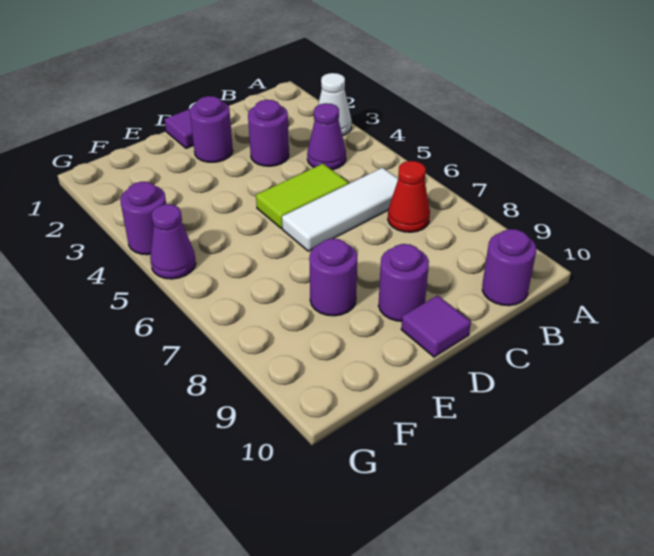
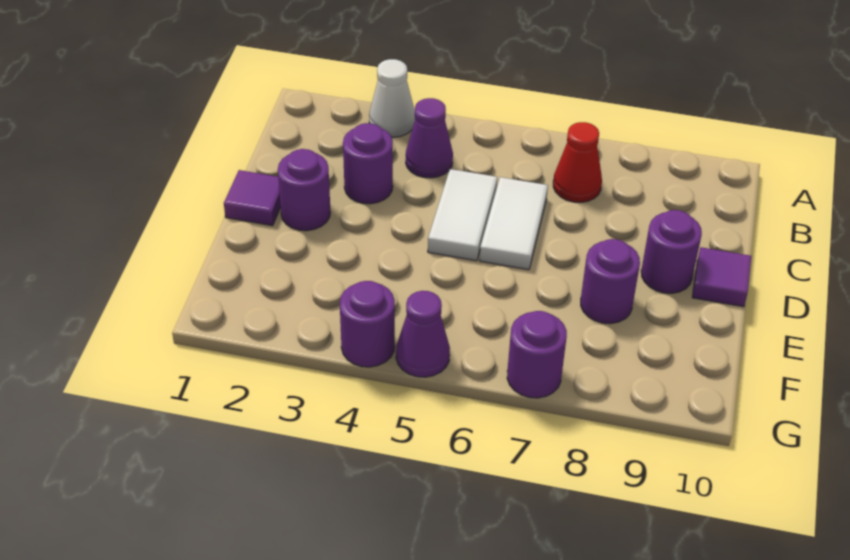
white tile B6:D6 level 1 -> white tile C6:D6 level 1
purple round brick B10 level 1 -> purple round brick G7 level 1
lime tile C5:D5 level 1 -> white tile C5:D5 level 1

